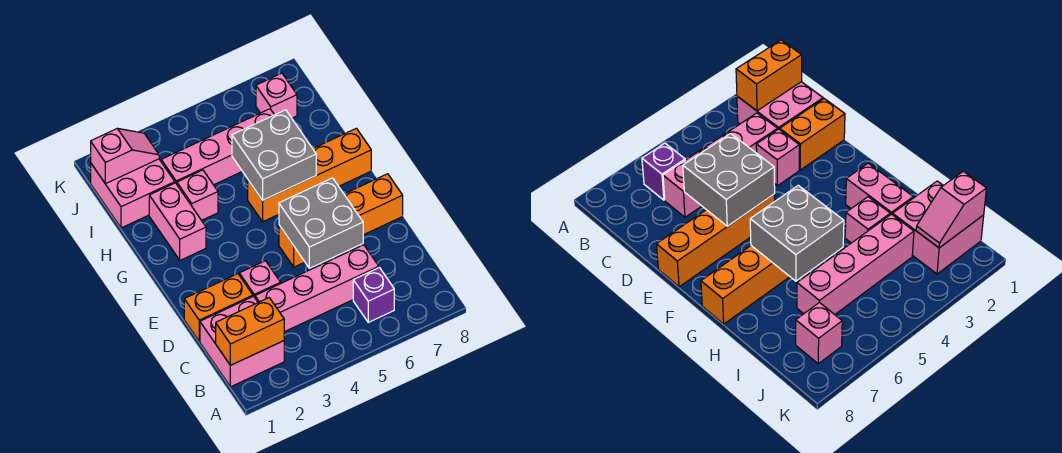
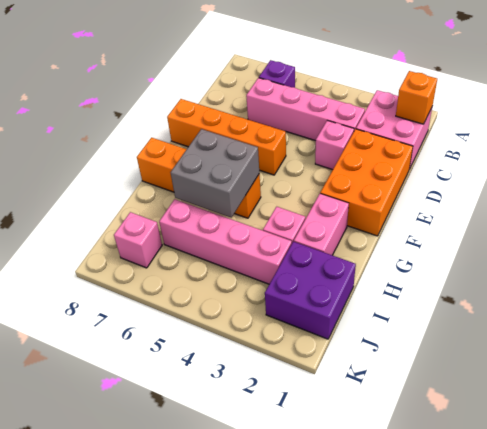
orange brick B1:B2 level 2 -> orange brick B1 level 2
orange brick D1:D2 level 1 -> orange brick D1:F2 level 1
grey brick D5:E6 level 2 -> none
pink brick I1:J2 level 1 -> purple brick I1:J2 level 1
pink slope J1:J2 level 2 top 1 -> none

